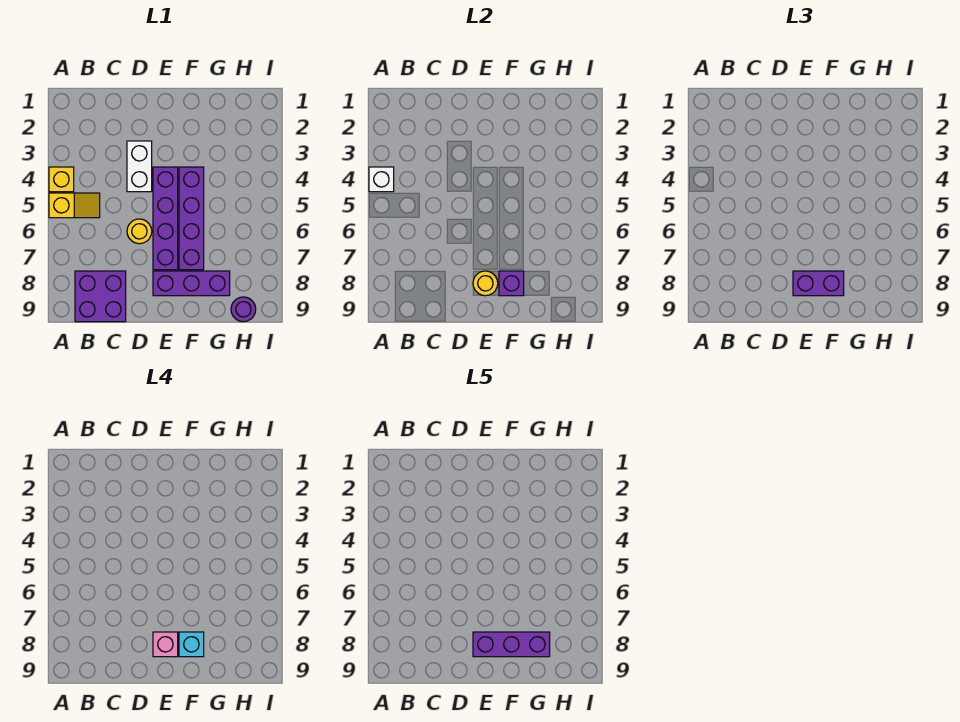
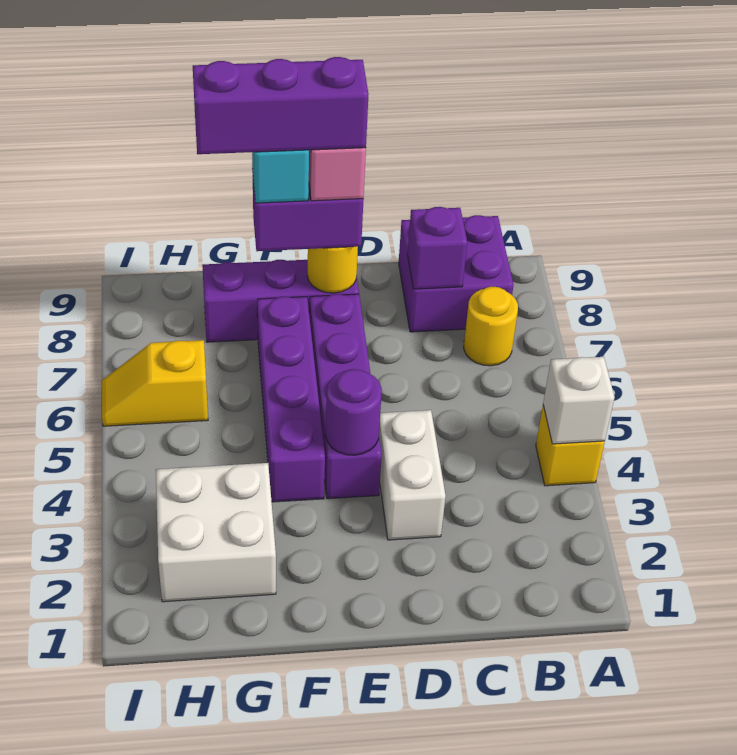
yellow slope A5:B5 level 1 top A -> yellow slope H6:I6 level 1 top H
yellow round brick D6 level 1 -> yellow round brick B7 level 1
purple brick F8 level 2 -> purple brick C8 level 2
none -> white brick G2:H3 level 1
purple round brick H9 level 1 -> purple round brick E4 level 2

